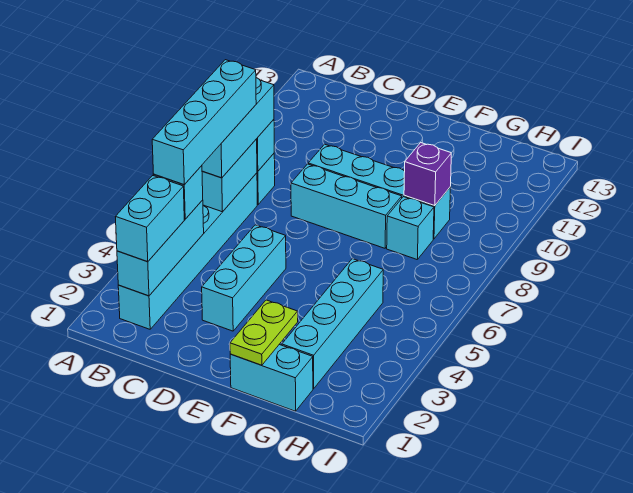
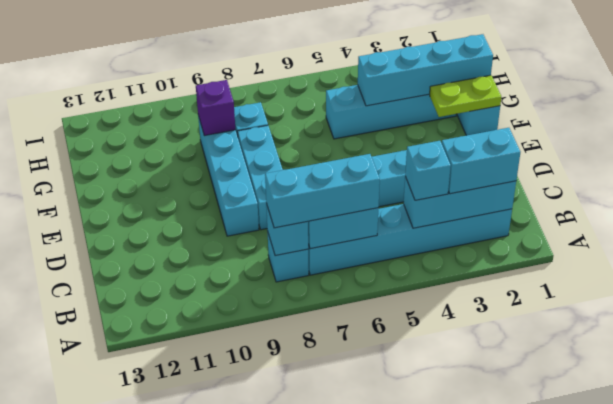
cyan brick B4:B7 level 4 -> cyan brick G1:G4 level 2

